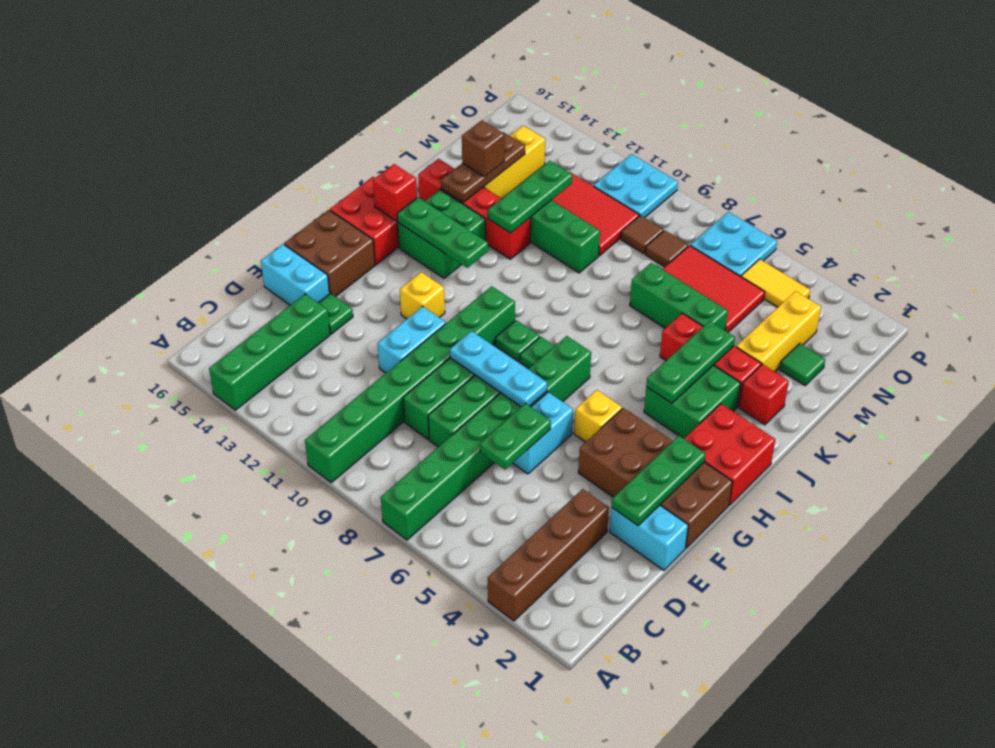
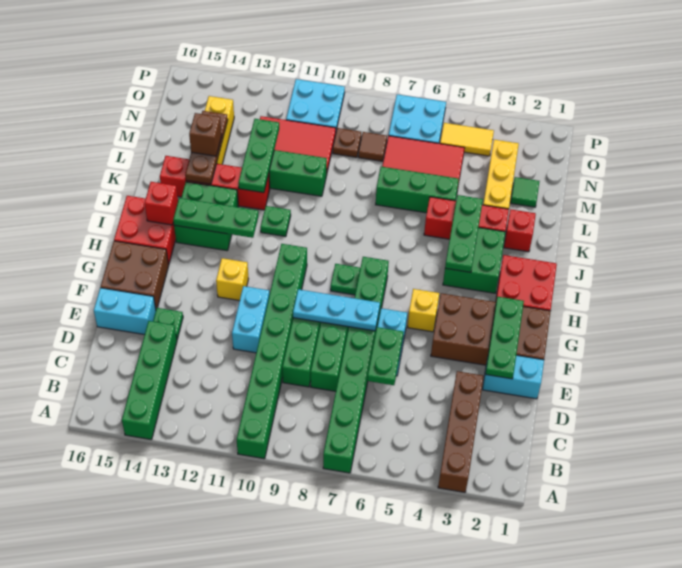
green plate H9 level 1 -> green plate J11 level 1
brown tile N9 level 1 -> brown plate N9 level 1

